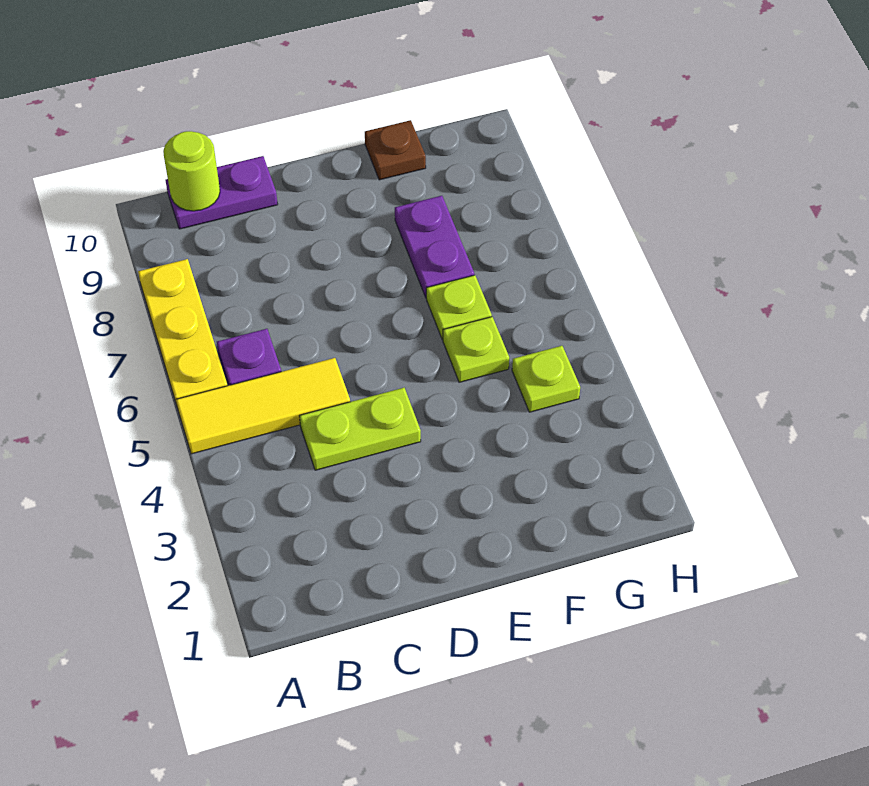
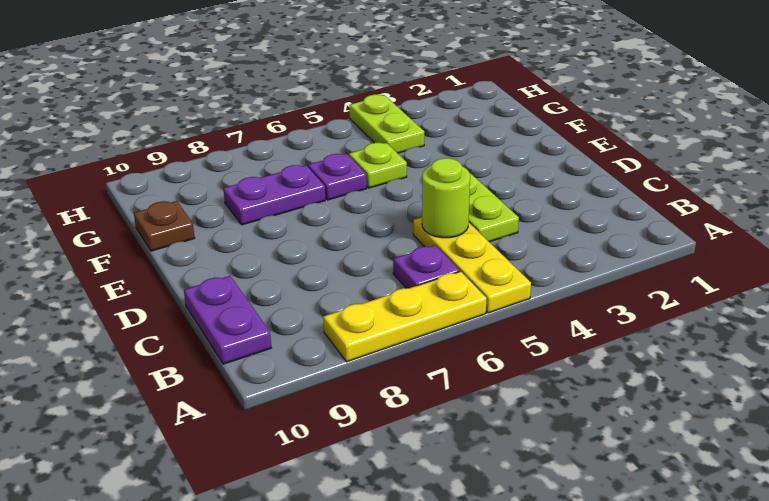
yellow tile A5:C5 level 1 -> yellow plate A5:C5 level 1
lime round brick B10 level 2 -> lime round brick C5 level 2
lime plate F6 level 1 -> purple plate F6 level 1
lime plate G4 level 1 -> lime plate G4:H4 level 1

